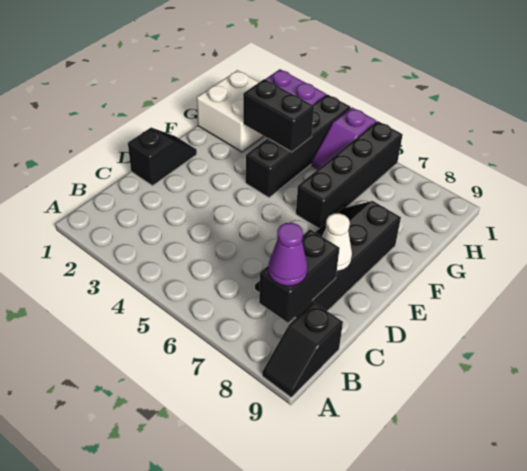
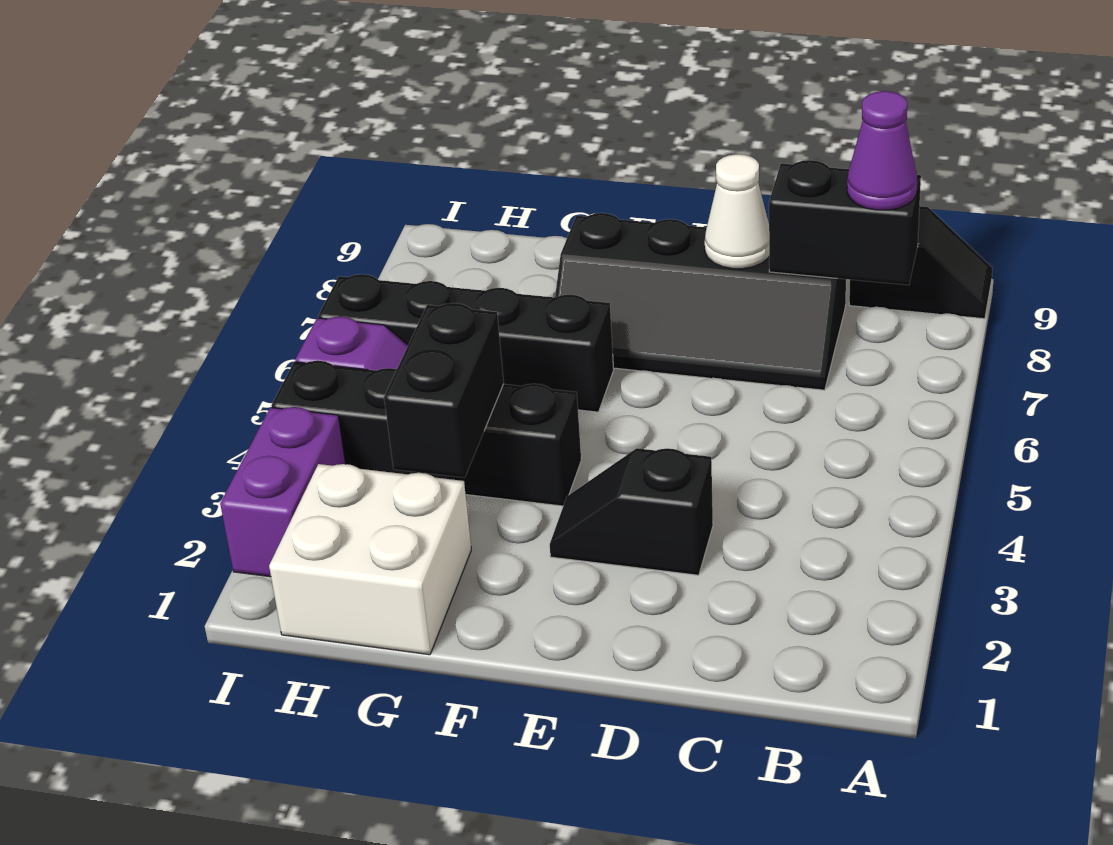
black slope D1:E1 level 1 top D -> black slope D3:E3 level 1 top D

